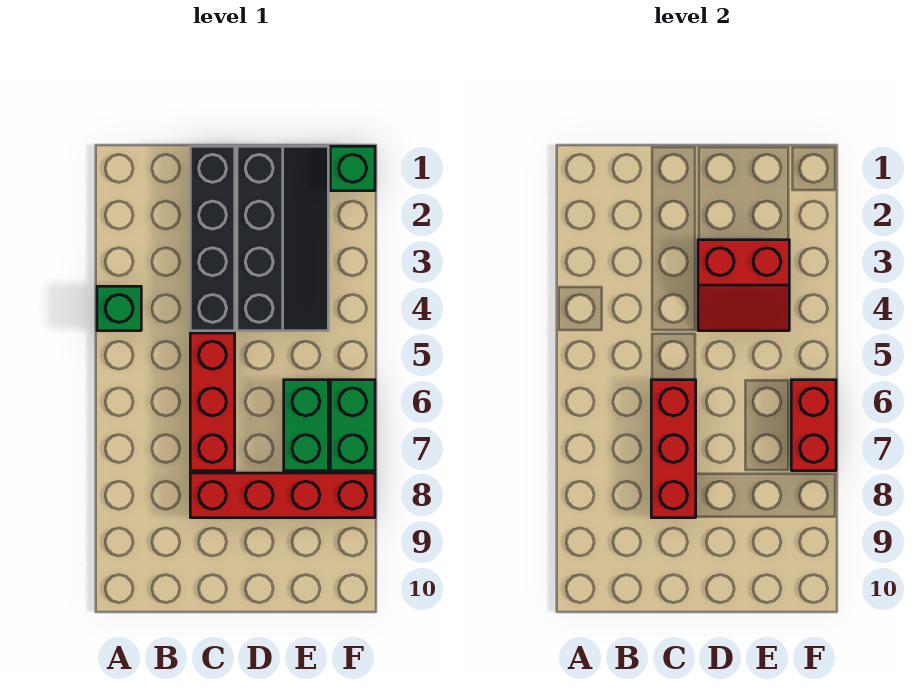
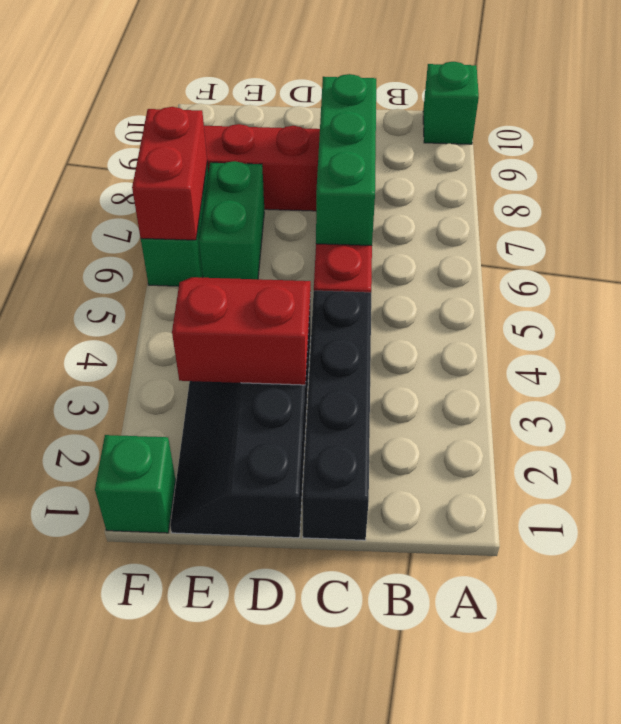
green brick A4 level 1 -> green brick A10 level 1
red brick C6:C8 level 2 -> green brick C6:C8 level 2

